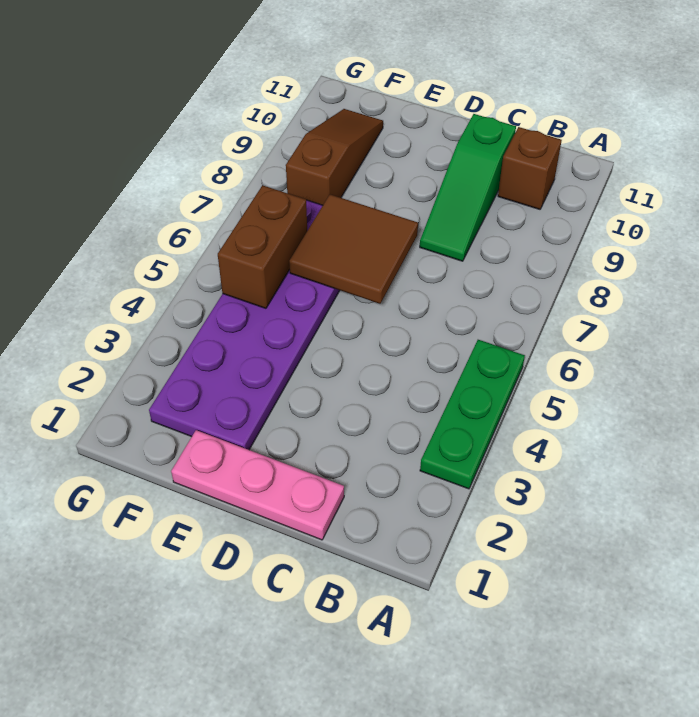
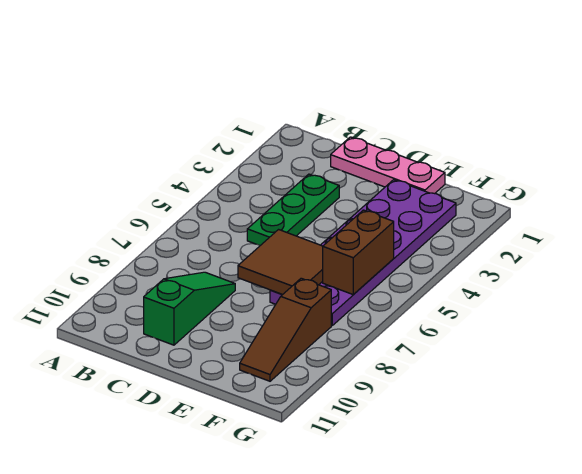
green plate A3:A5 level 1 -> green plate C3:C5 level 1
brown brick B10 level 1 -> none

